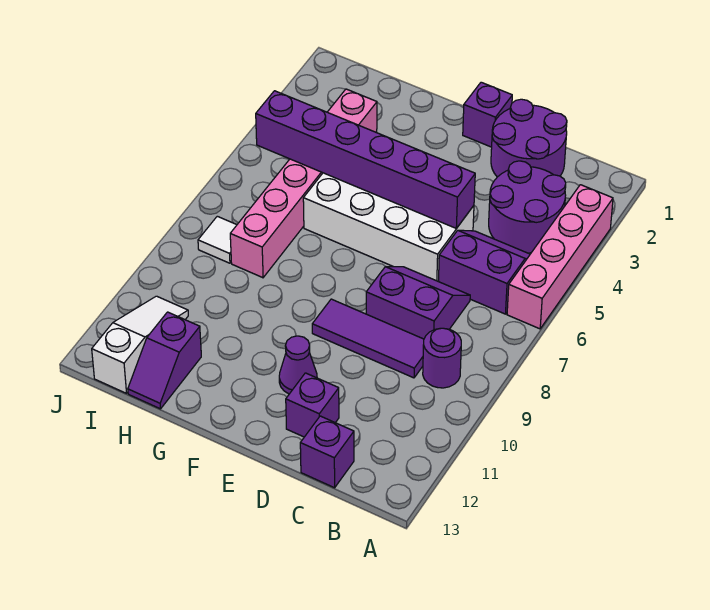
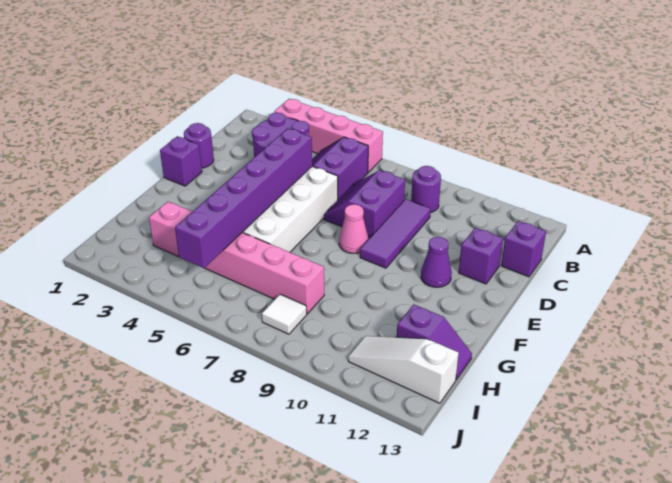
purple round brick C1:D2 level 1 -> purple round brick D1 level 1
none -> pink cone E8 level 1

